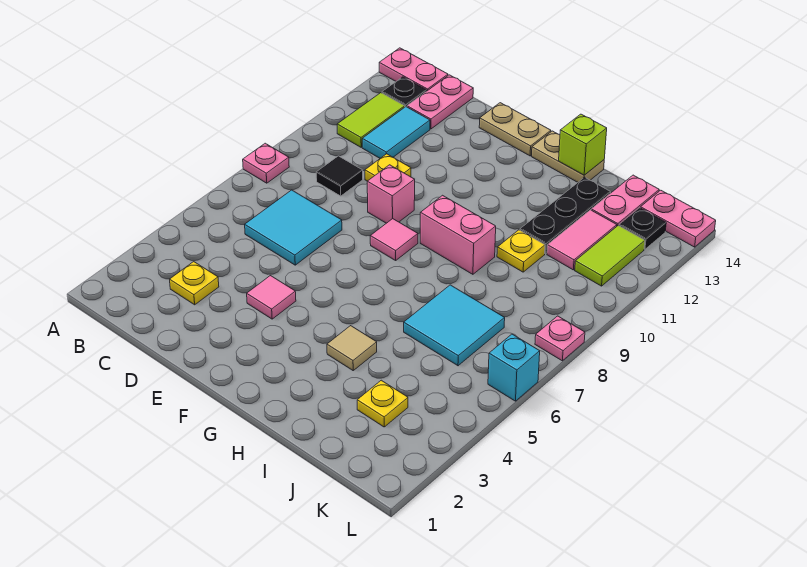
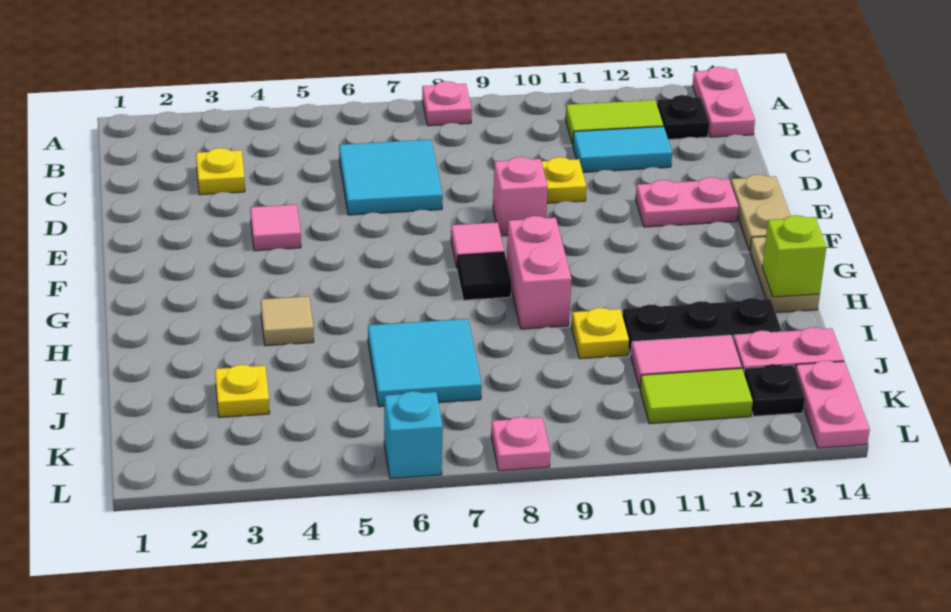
black tile C9 level 1 -> black tile G8 level 1
pink plate C13:C14 level 1 -> pink plate E12:E13 level 1

